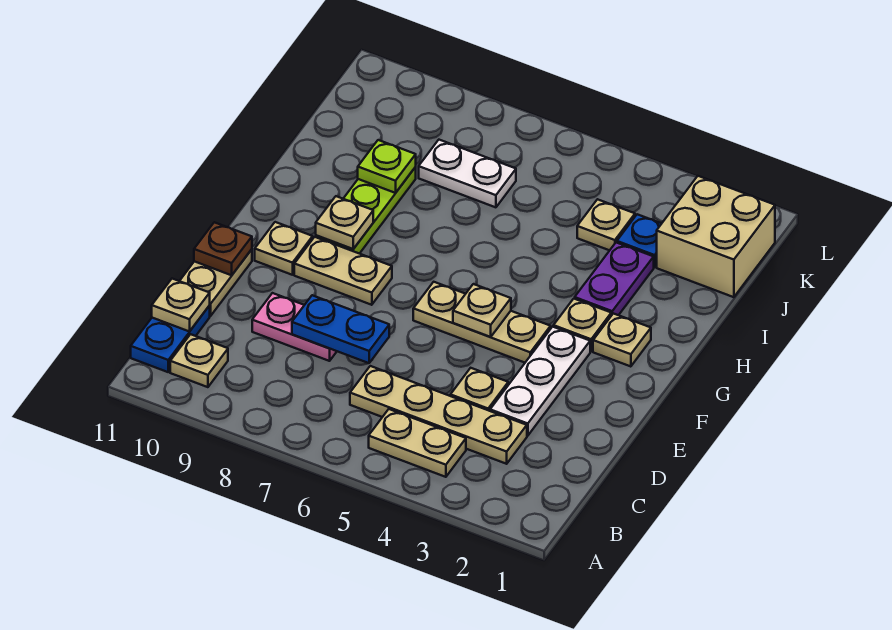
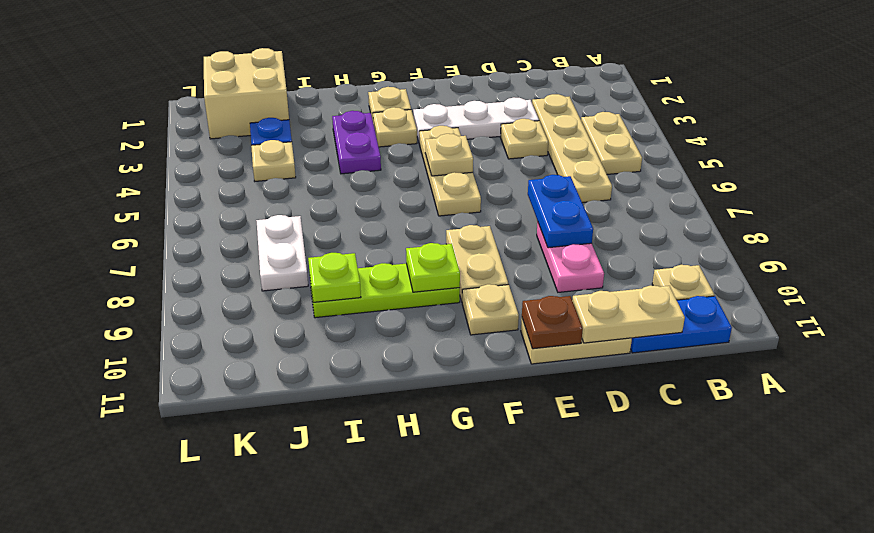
tan plate C11 level 2 -> tan plate C11:D11 level 2
tan plate G9 level 2 -> lime plate G9 level 2
purple plate H3:I3 level 1 -> purple plate H3:H4 level 1

